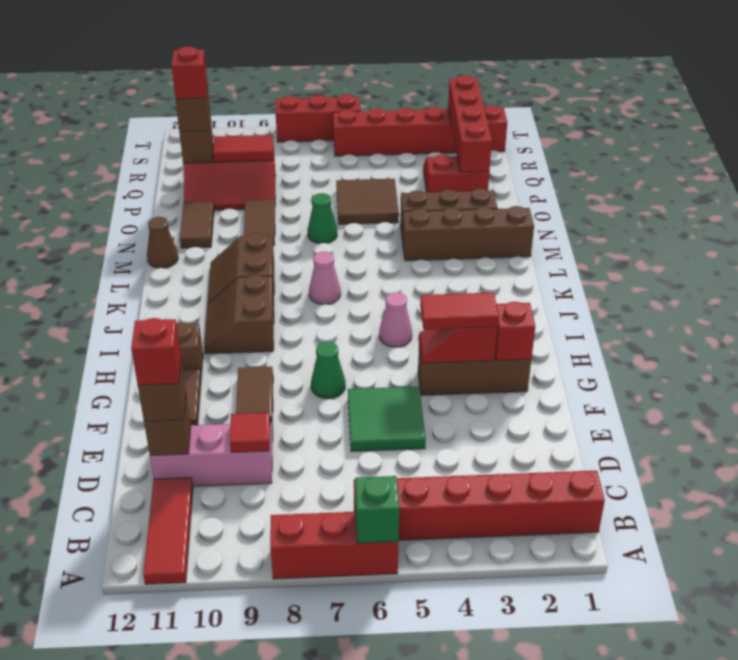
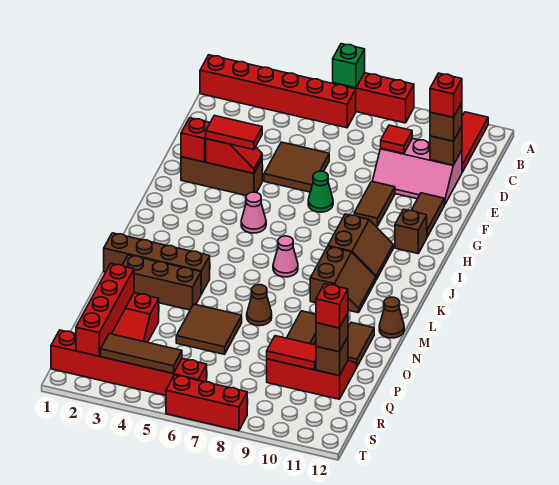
green tile E5:F6 level 1 -> brown tile E5:F6 level 1
green cone N7 level 1 -> brown cone N7 level 1
none -> brown tile S3:S5 level 2

